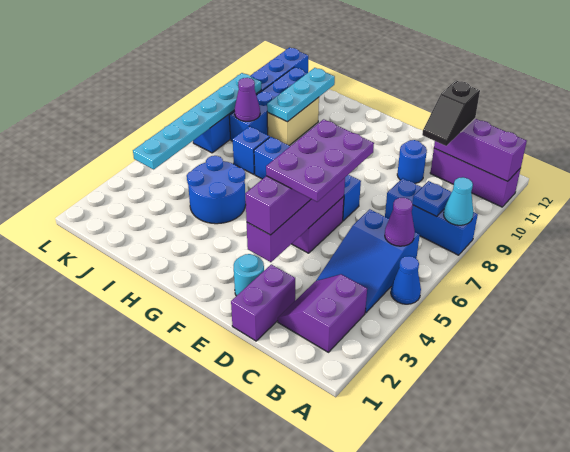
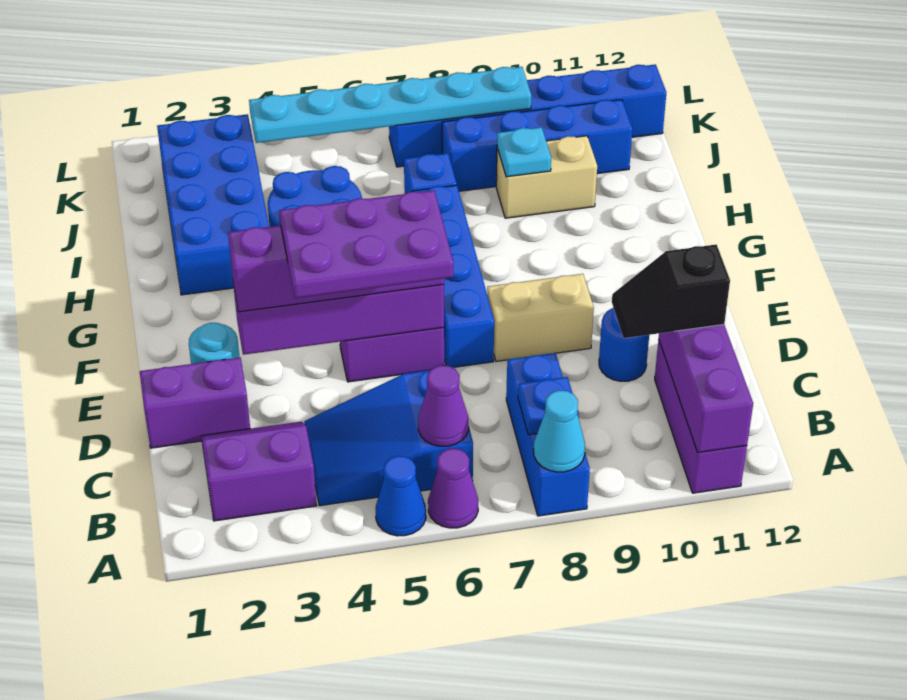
none -> tan brick E8:E9 level 1
none -> blue brick H2:K3 level 1
cyan plate I9:I11 level 2 -> cyan plate I9 level 2
purple cone J8 level 2 -> purple cone A6 level 1

